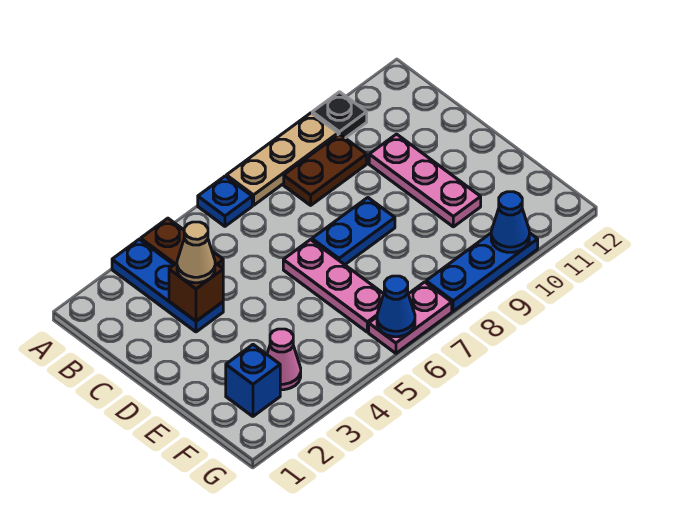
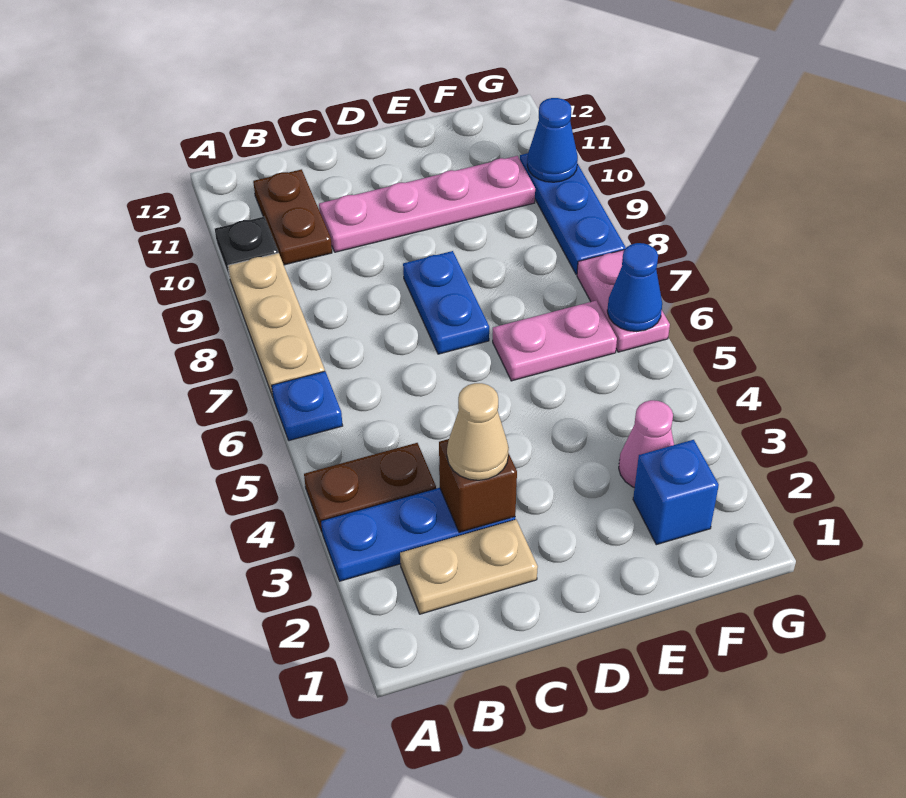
none -> tan plate B2:C2 level 1
brown plate B8:B9 level 1 -> brown plate B10:B11 level 1
pink plate C10:E10 level 1 -> pink plate C10:F10 level 1
pink plate D6:F6 level 1 -> pink plate E6:F6 level 1

